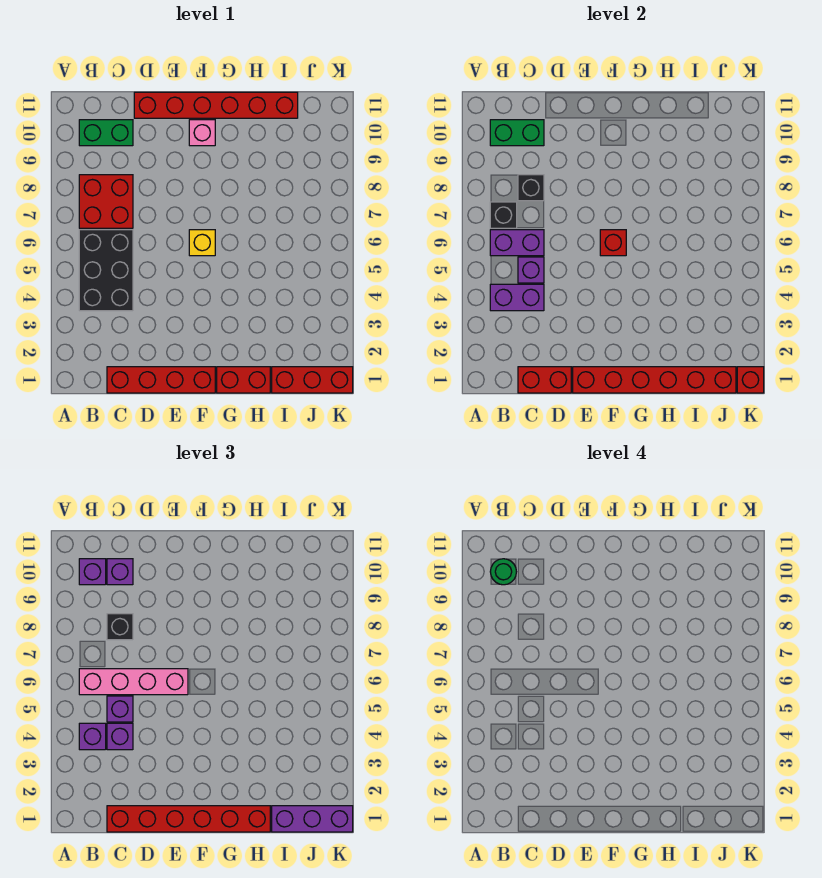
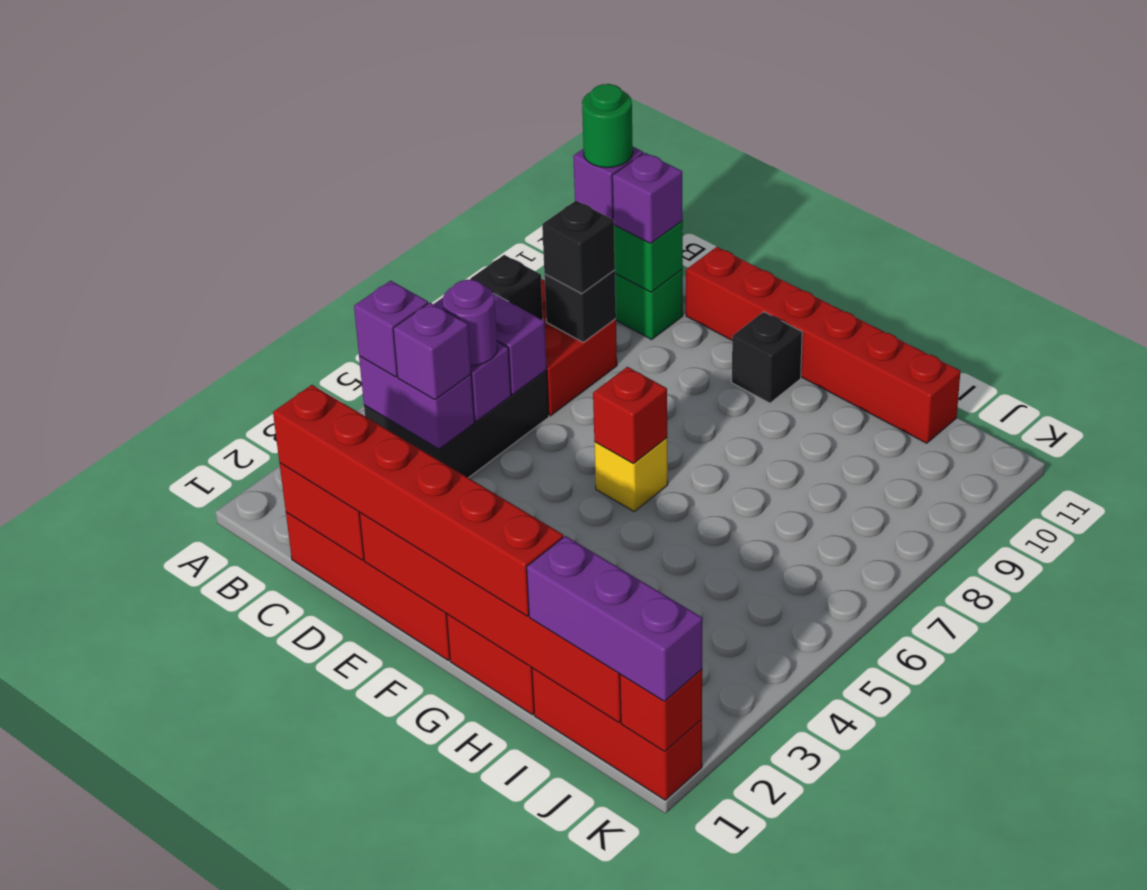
pink brick B6:E6 level 3 -> none
purple brick C5 level 3 -> purple round brick C5 level 3
pink brick F10 level 1 -> black brick F10 level 1

